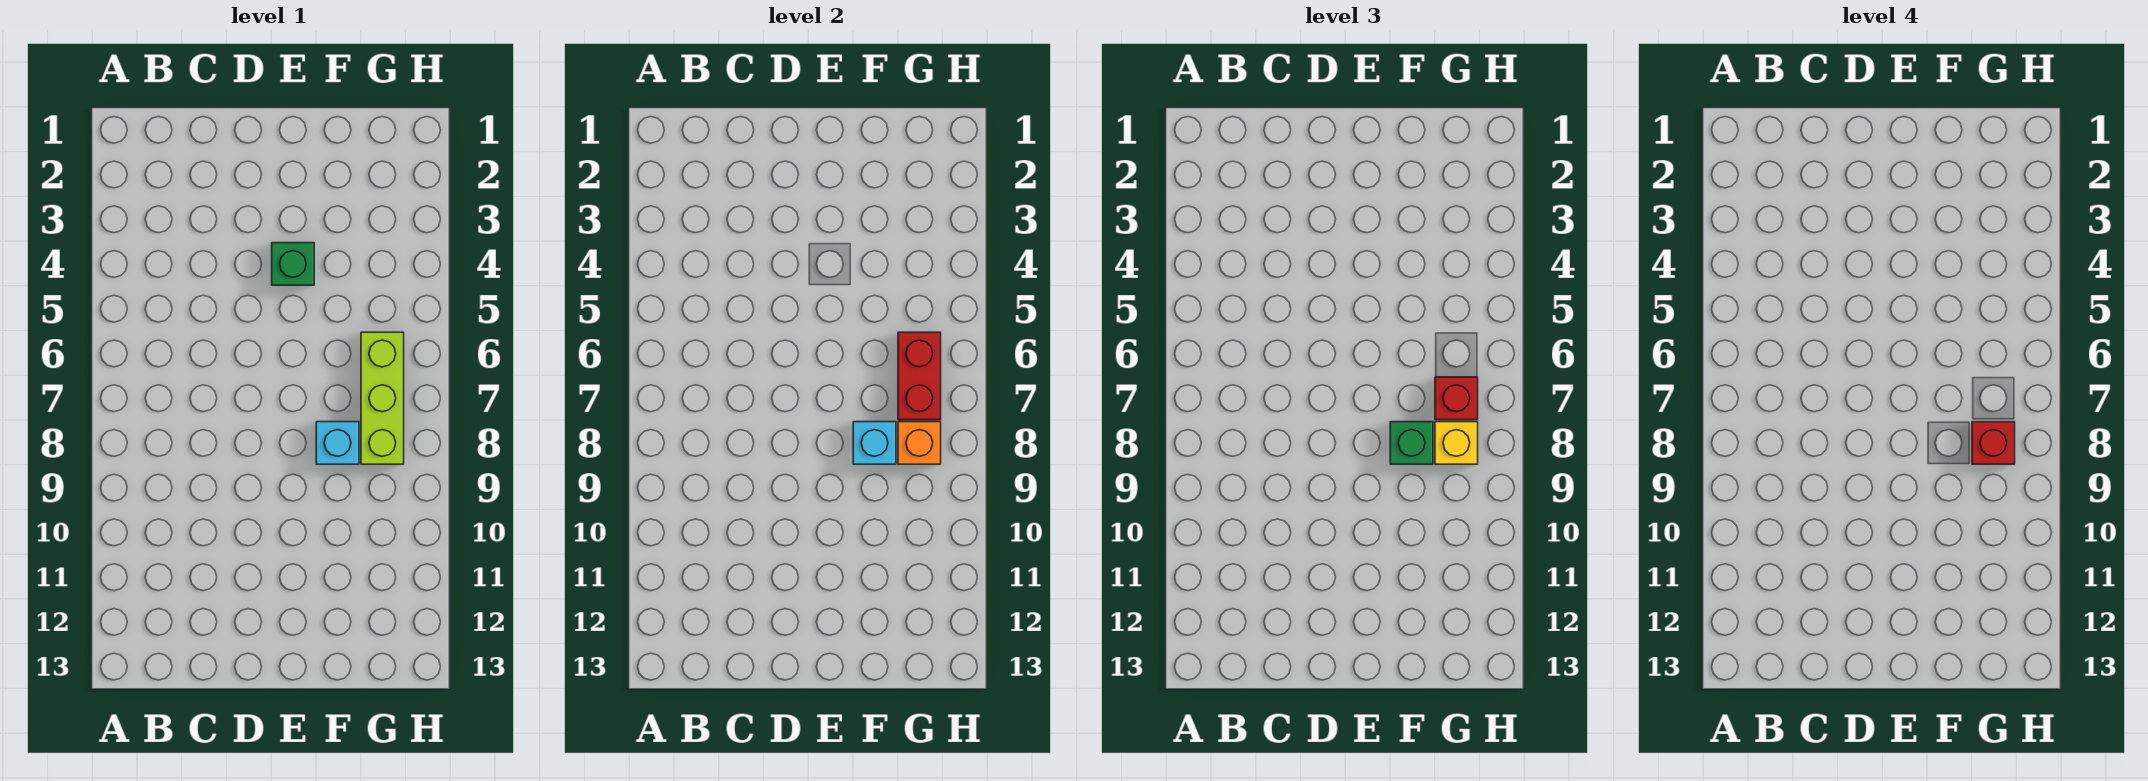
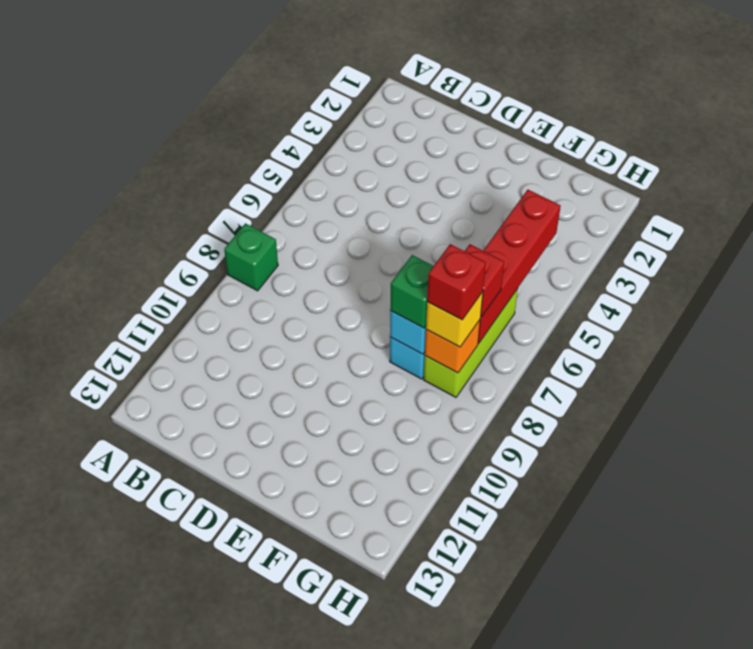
green brick E4 level 1 -> green brick A8 level 1
red brick G6:G7 level 2 -> red brick G4:G7 level 2

